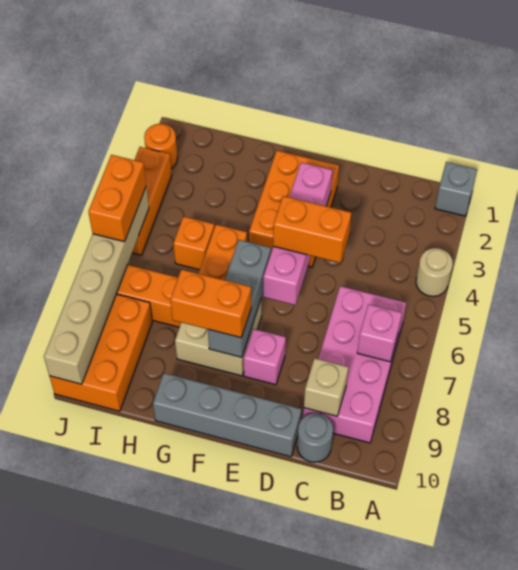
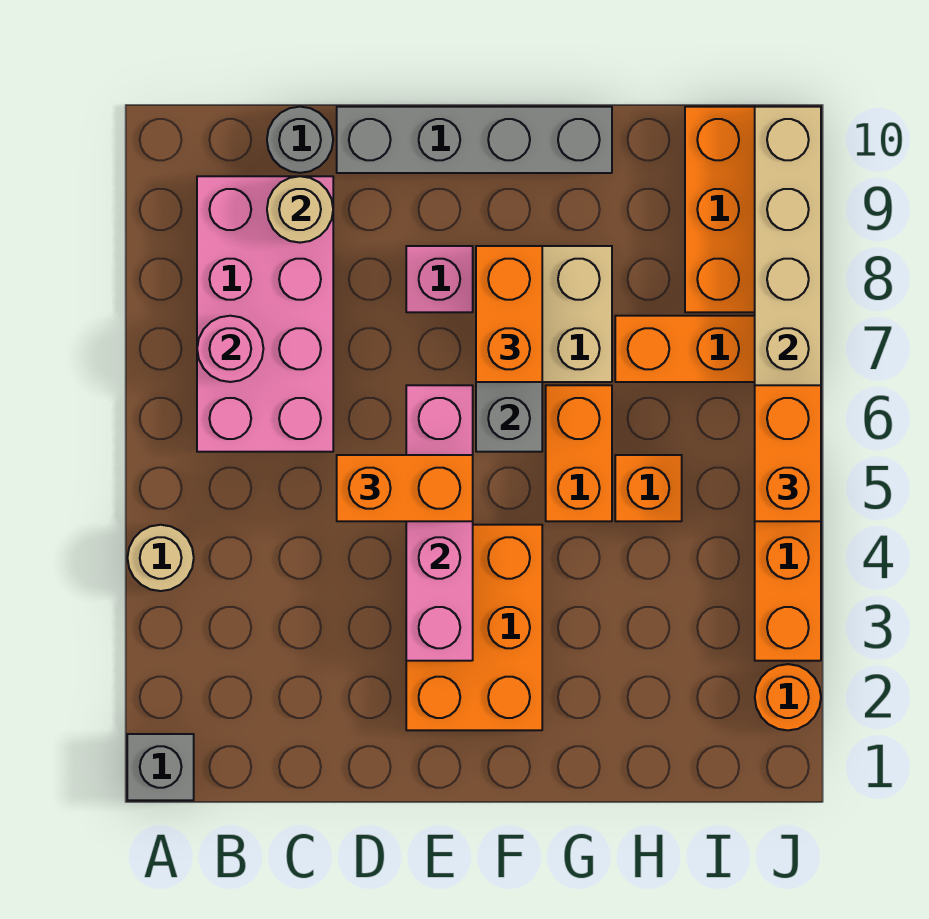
pink brick B7 level 2 -> pink round brick B7 level 2
tan brick C9 level 2 -> tan round brick C9 level 2
orange brick F8:G8 level 3 -> orange brick F7:F8 level 3

